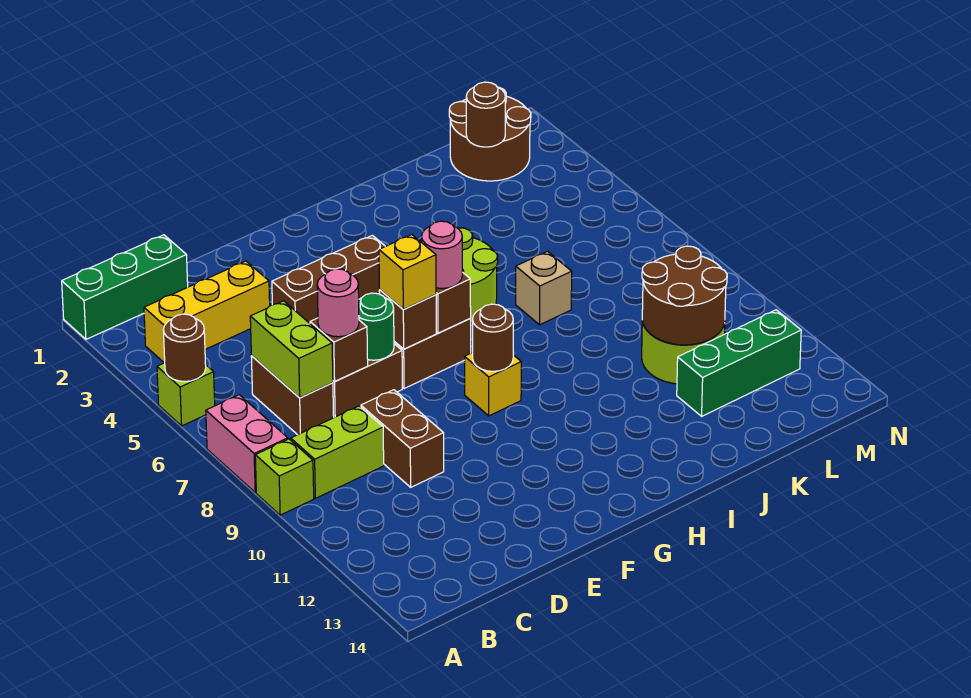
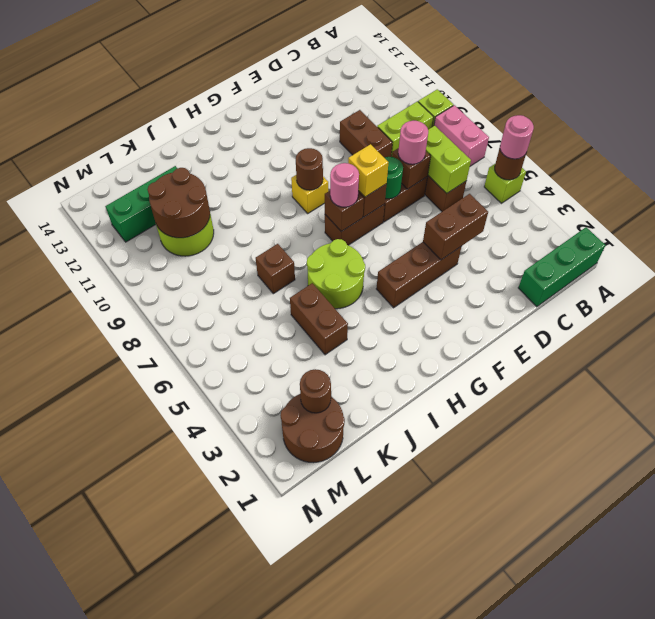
none -> pink round brick A5 level 3
yellow brick B3:D3 level 1 -> none
none -> brown brick D4:E4 level 2
none -> brown brick J4:J5 level 1
tan brick J7 level 1 -> brown brick J7 level 1

